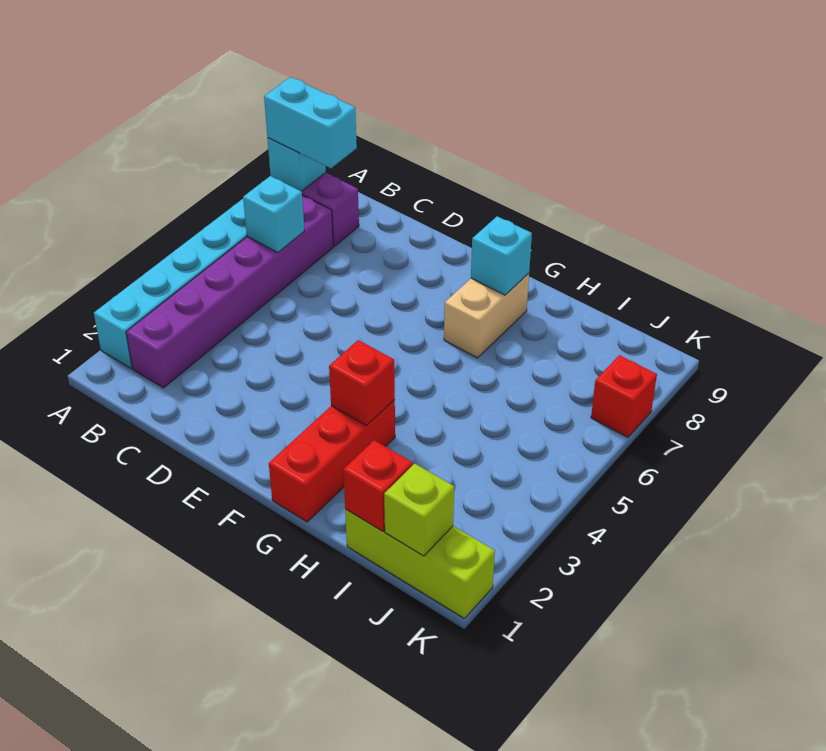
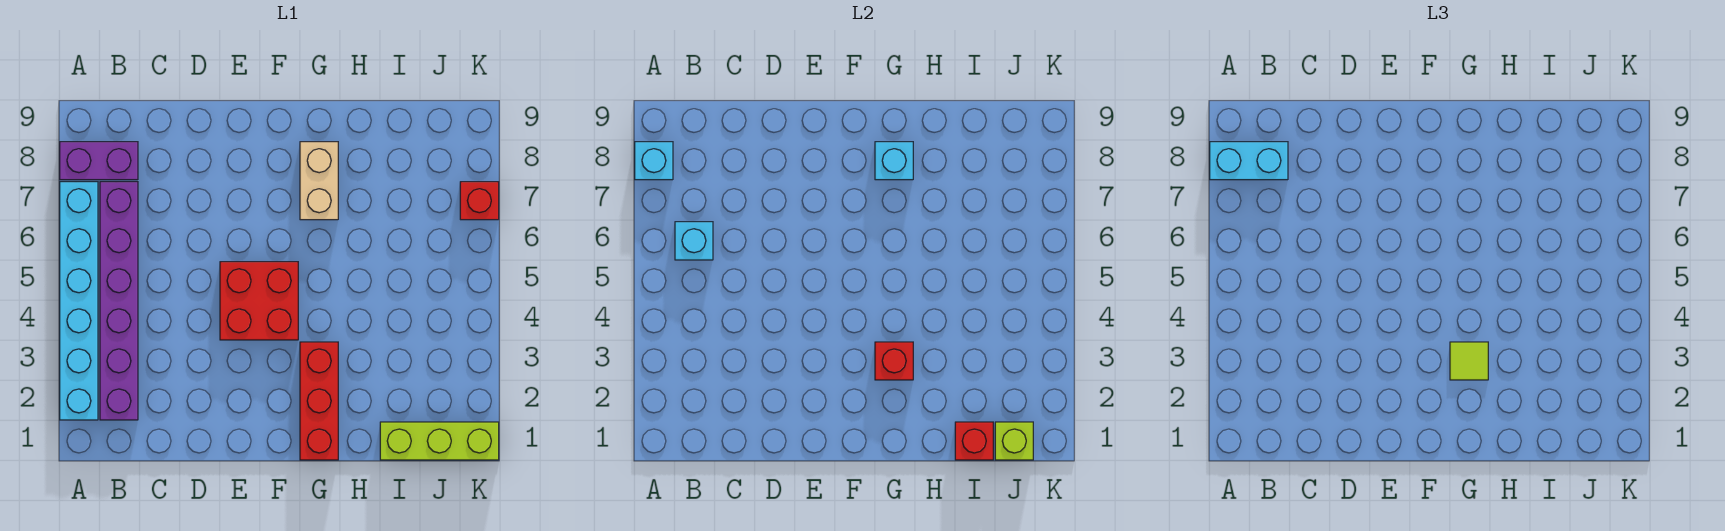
none -> red brick E4:F5 level 1
none -> lime tile G3 level 3

